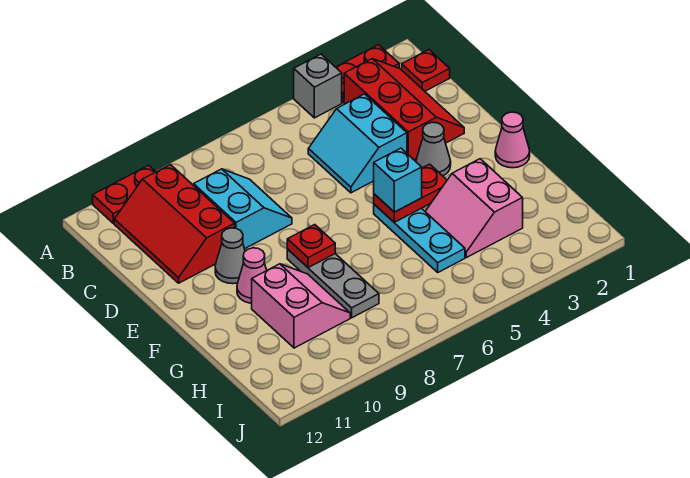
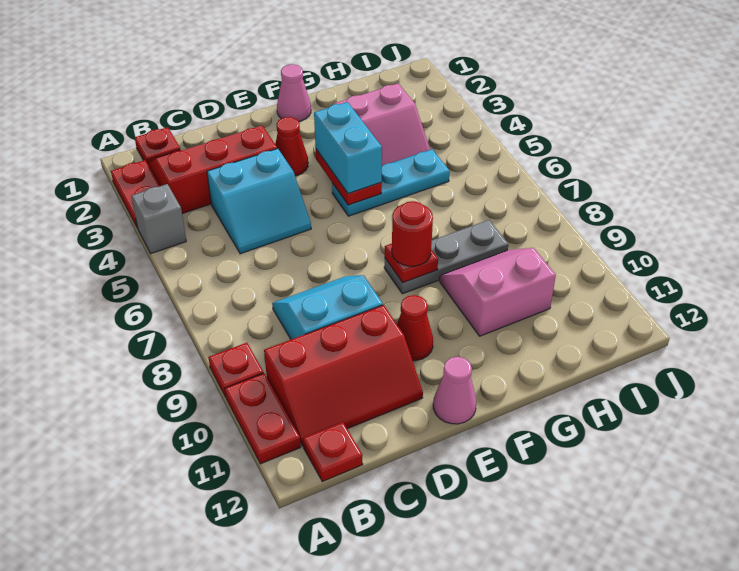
none -> red plate A9 level 1
none -> red plate B12 level 1
grey cone E3 level 1 -> red cone E3 level 1
grey cone E10 level 1 -> red cone E10 level 1
cyan brick F5 level 3 -> cyan brick F4:F5 level 3
none -> red round brick F8 level 3
pink cone F10 level 1 -> pink cone E12 level 1

